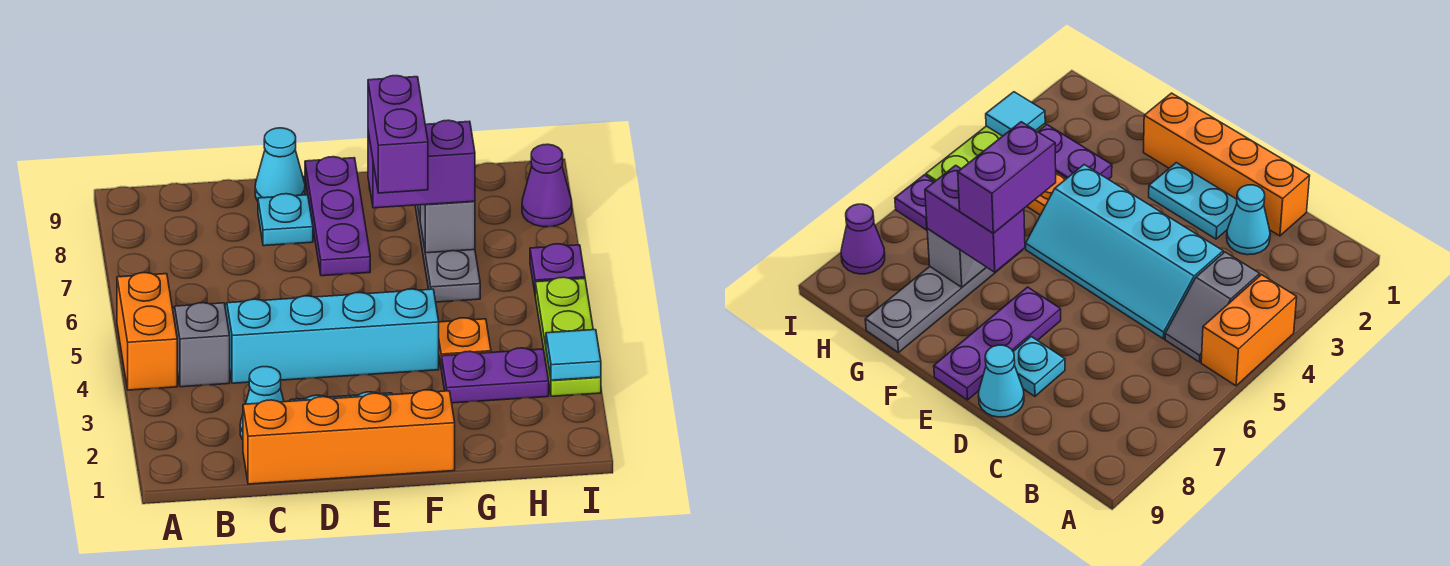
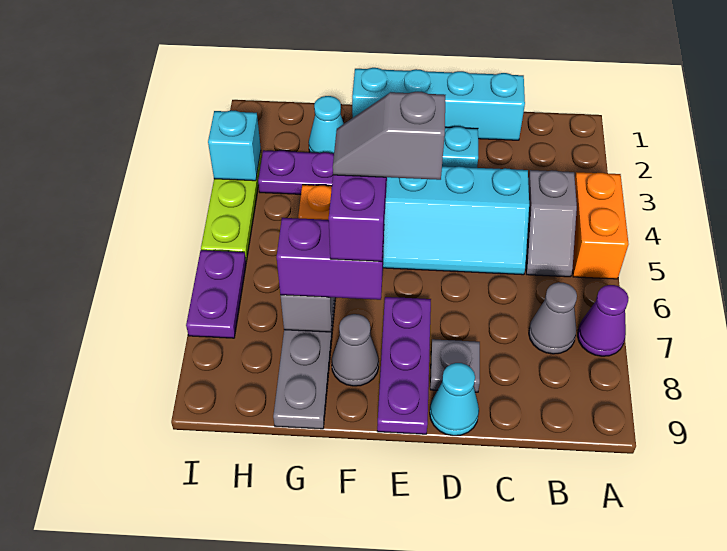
none -> grey cone B7 level 1
orange brick C1:F1 level 1 -> cyan brick C1:F1 level 1
cyan cone C2 level 1 -> cyan cone G2 level 1
cyan plate D8 level 1 -> grey plate D8 level 1
none -> grey slope E6:F6 level 5 top E
none -> grey cone F8 level 1
cyan tile I3 level 2 -> cyan brick I3 level 2
purple plate I6 level 1 -> purple plate I6:I7 level 1
purple cone I8 level 1 -> purple cone A7 level 1

